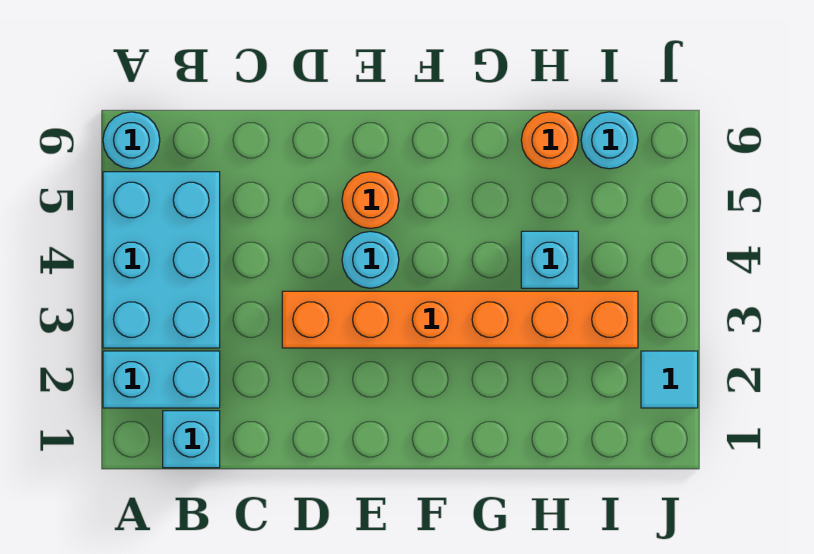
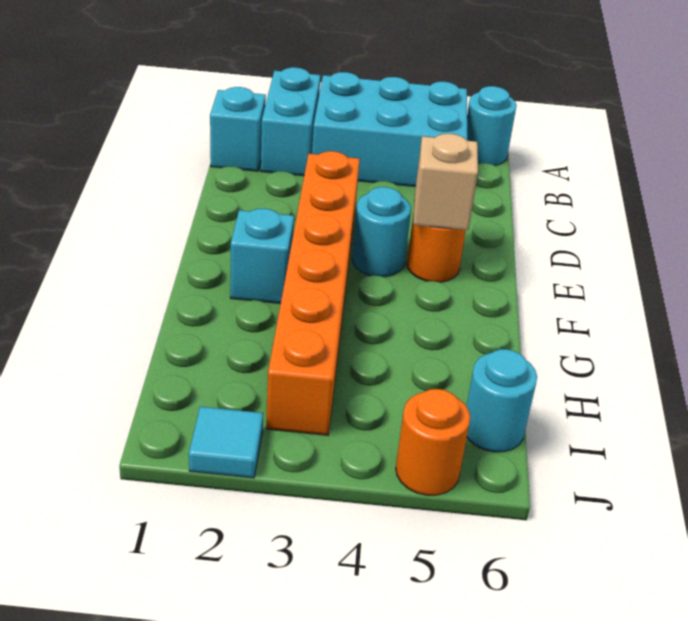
none -> tan brick E5 level 2
cyan brick H4 level 1 -> cyan brick F2 level 1
orange round brick H6 level 1 -> orange round brick J5 level 1

